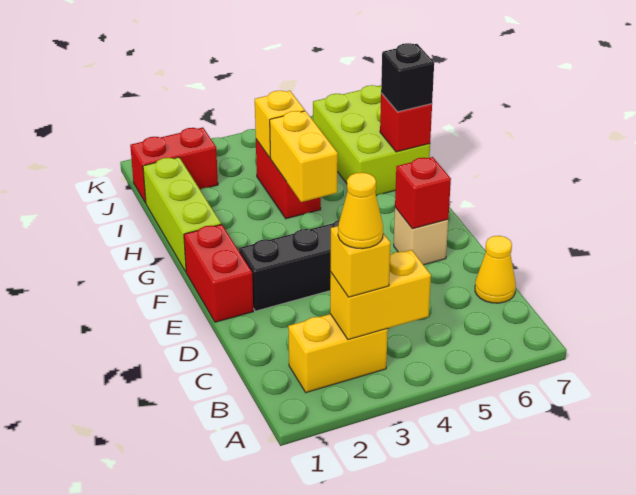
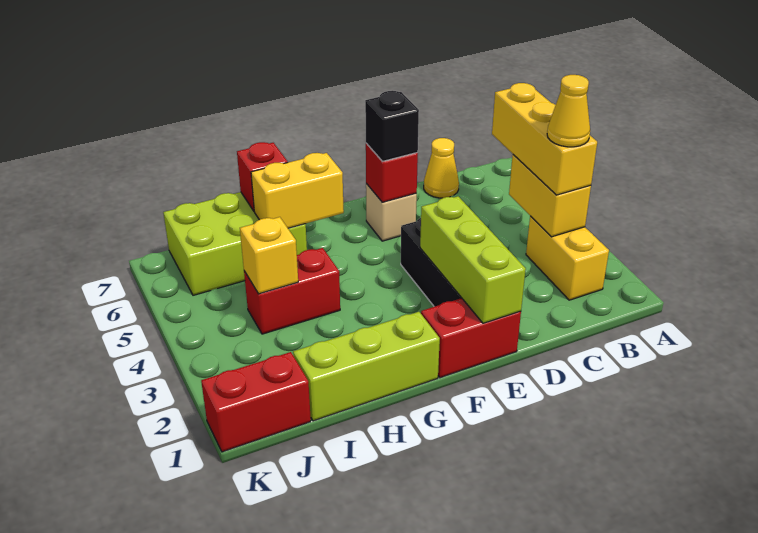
yellow brick B3 level 3 -> yellow brick B3:B5 level 3
none -> lime brick E1:E3 level 2
yellow brick G4:H4 level 2 -> yellow brick G6:H6 level 2
black brick H7 level 3 -> black brick E6 level 3
red brick J1:J2 level 1 -> red brick J1:K1 level 1

